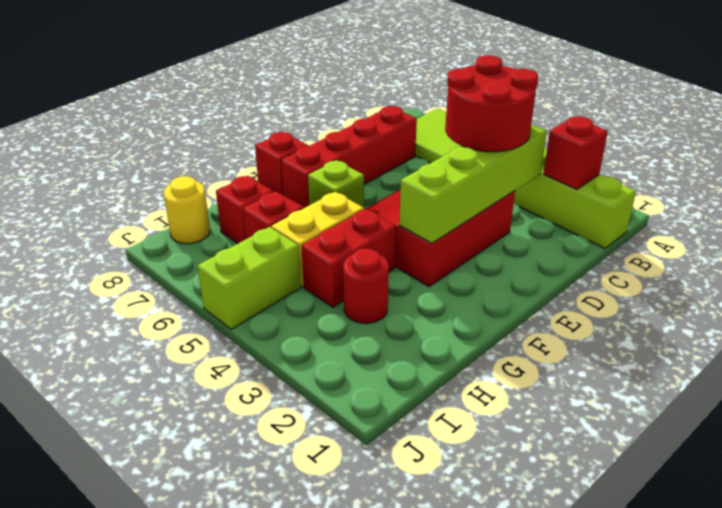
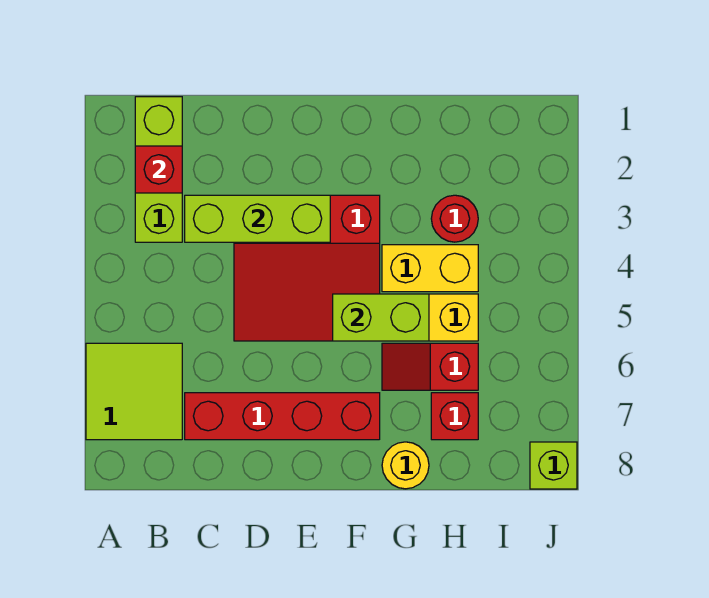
lime brick C3:F3 level 2 -> lime brick C3:E3 level 2
red round brick C3:D4 level 3 -> none
lime brick F6 level 1 -> lime brick J8 level 1
red brick F8 level 1 -> none
red brick G4:H4 level 1 -> yellow brick G4:H4 level 1
lime brick I5:J5 level 1 -> lime brick F5:G5 level 2
yellow round brick I8 level 1 -> yellow round brick G8 level 1

